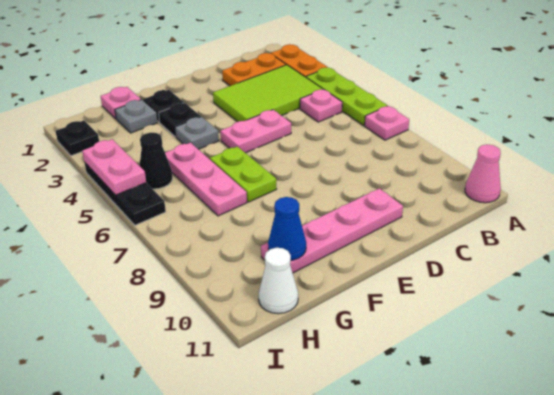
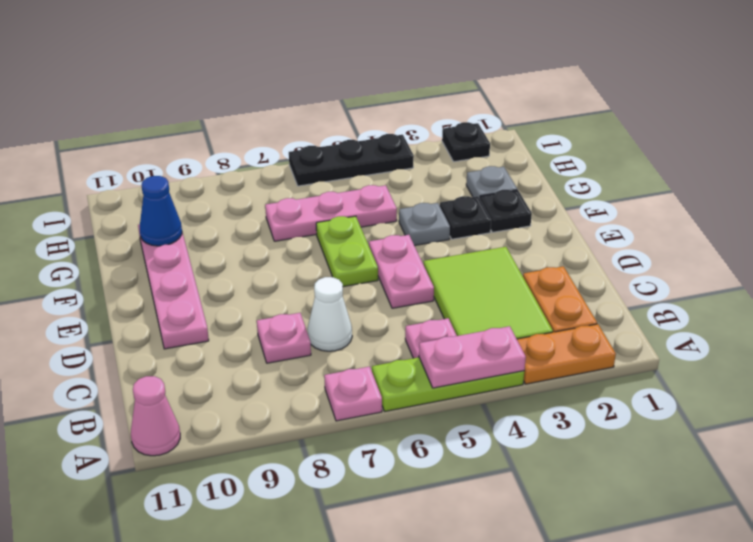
lime plate F6:F7 level 1 -> lime plate E6:F6 level 1
pink plate G1 level 1 -> pink plate C8 level 1
black cone H5 level 1 -> none
white cone H11 level 1 -> white cone C7 level 1
pink plate I4:I5 level 2 -> pink plate A4:A5 level 2

